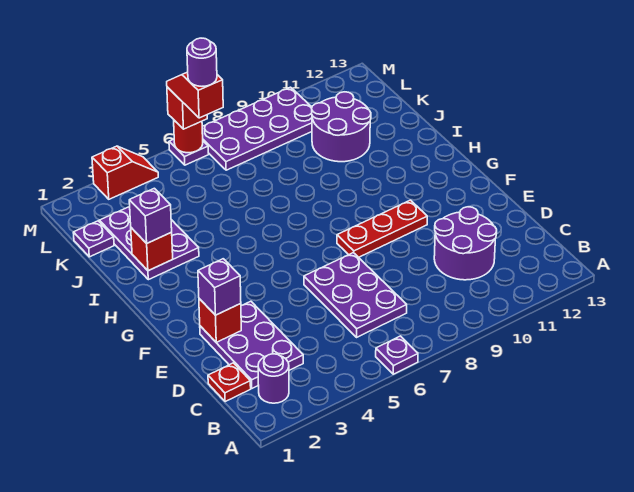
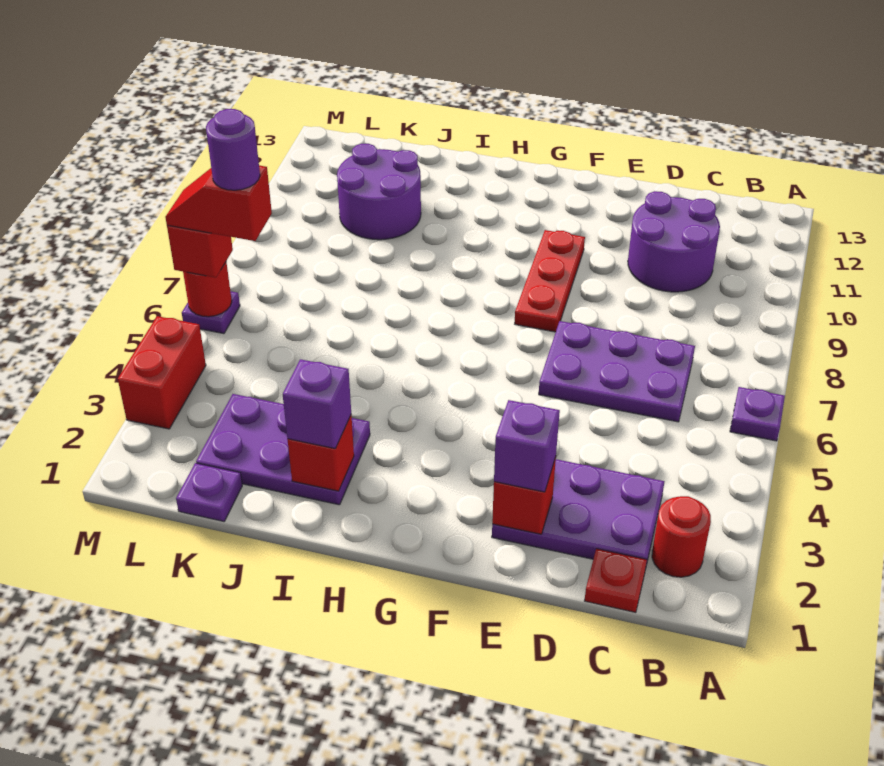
purple round brick B2 level 1 -> red round brick B2 level 1
purple plate L7:M10 level 1 -> none
red slope M3:M4 level 1 top 3 -> red brick M3:M4 level 1

